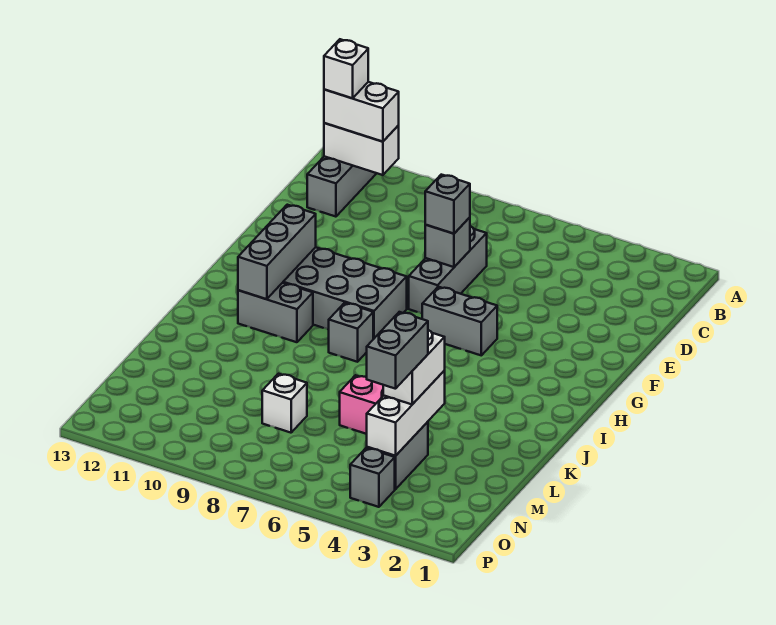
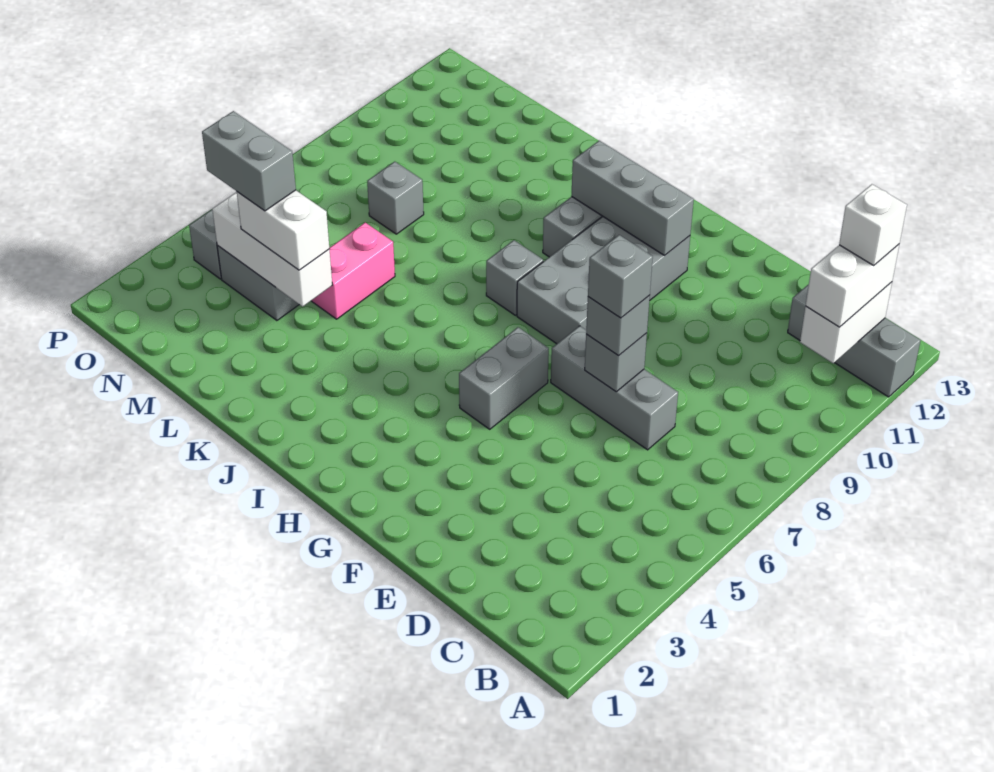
none -> grey brick E7 level 4
white brick M8 level 1 -> grey brick M8 level 1

